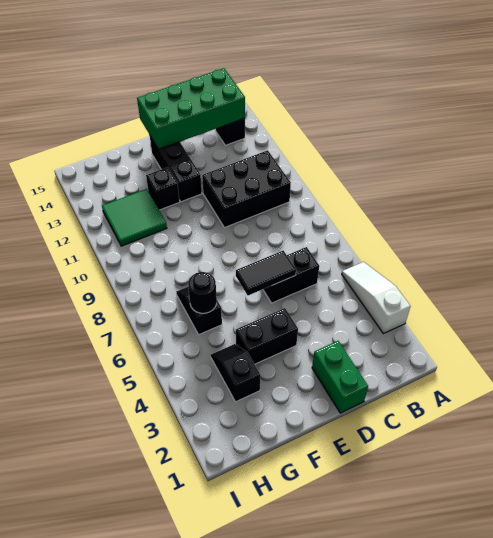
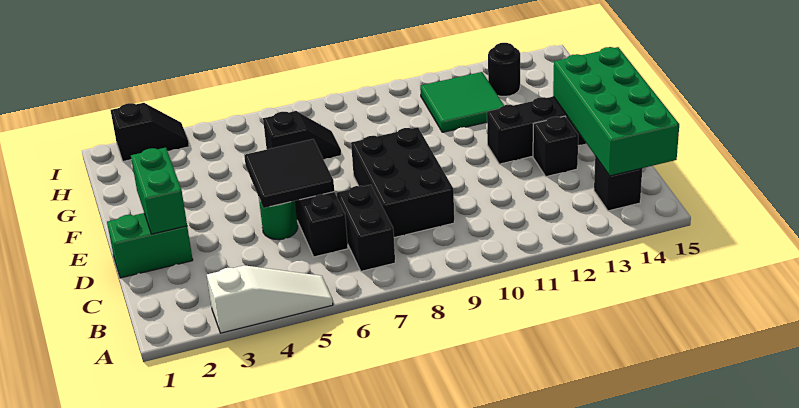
black brick B10:D11 level 1 -> black brick C8:E9 level 1
none -> green brick D2:E2 level 2
none -> green round brick D5 level 1
black tile D6:E6 level 2 -> black tile D5:E6 level 2
black brick E4:F4 level 1 -> black brick B7:C7 level 1
black brick F12 level 1 -> black brick D13 level 1
black slope G3:G4 level 1 top 3 -> black slope I2:I3 level 1 top 2
black round brick G6 level 2 -> black round brick H13 level 1

